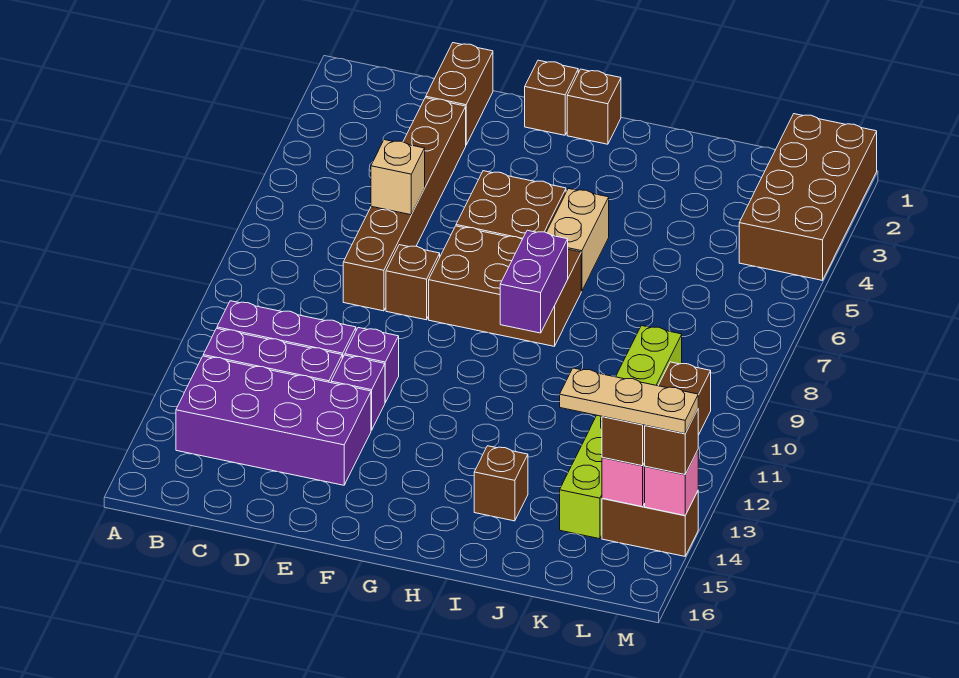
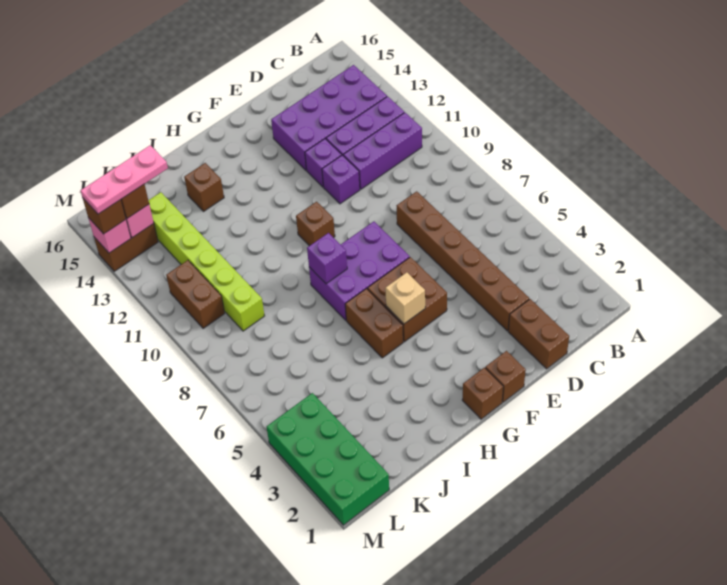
tan brick D6 level 2 -> tan brick G5 level 2
brown brick E8 level 1 -> brown brick G10 level 1
brown brick F7:H8 level 1 -> purple brick F7:H8 level 1
tan brick H5:H6 level 1 -> brown brick H5:H6 level 1
purple brick H8:H9 level 2 -> purple brick H8 level 2
tan plate K14:M14 level 4 -> pink plate K14:M14 level 4
brown brick L1:M4 level 1 -> green brick L1:M4 level 1

